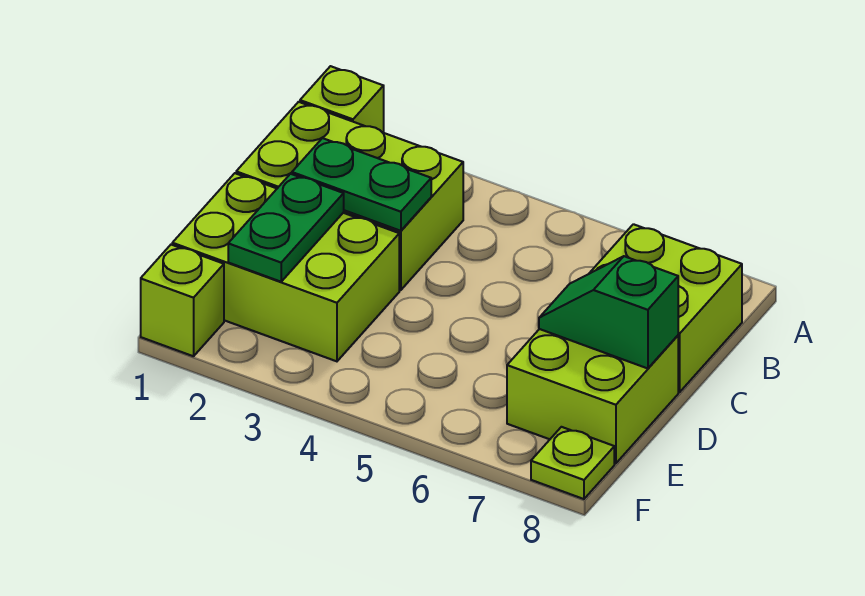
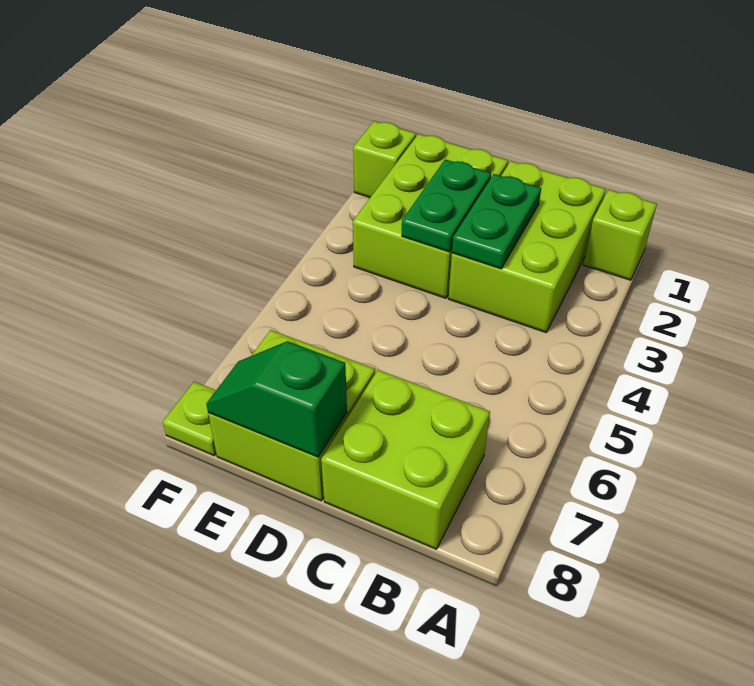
green plate D2:E2 level 2 -> green plate D2:D3 level 2
green slope D7:D8 level 2 top 8 -> green slope D8:E8 level 2 top D

